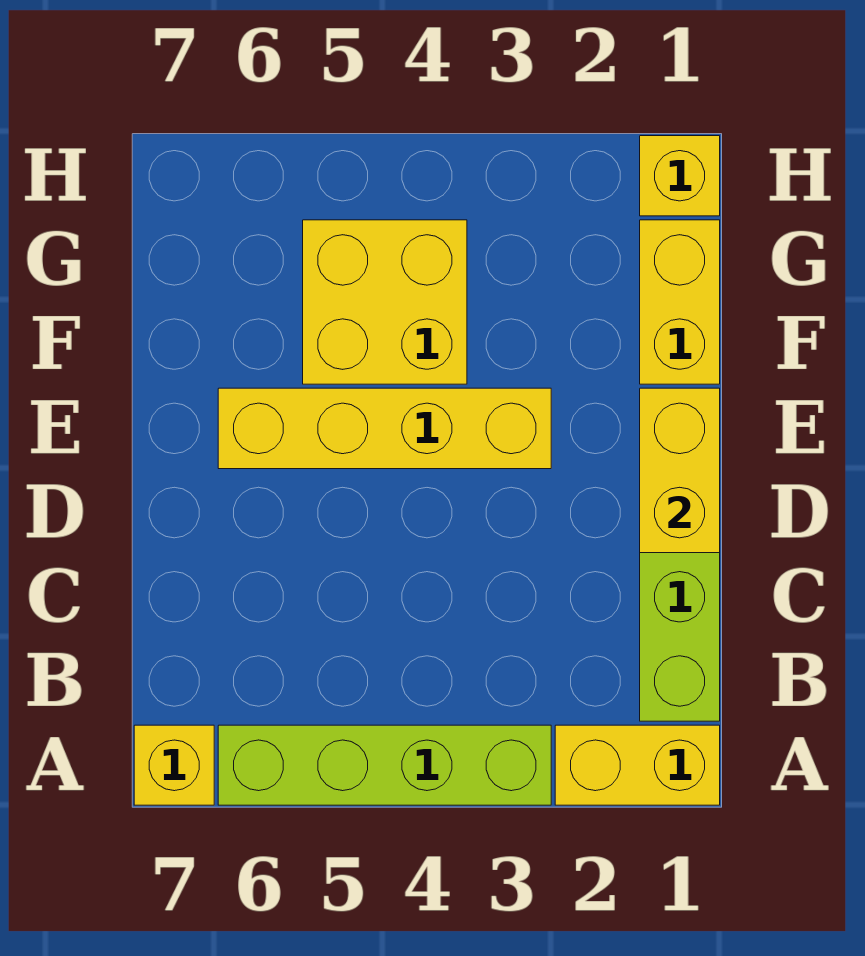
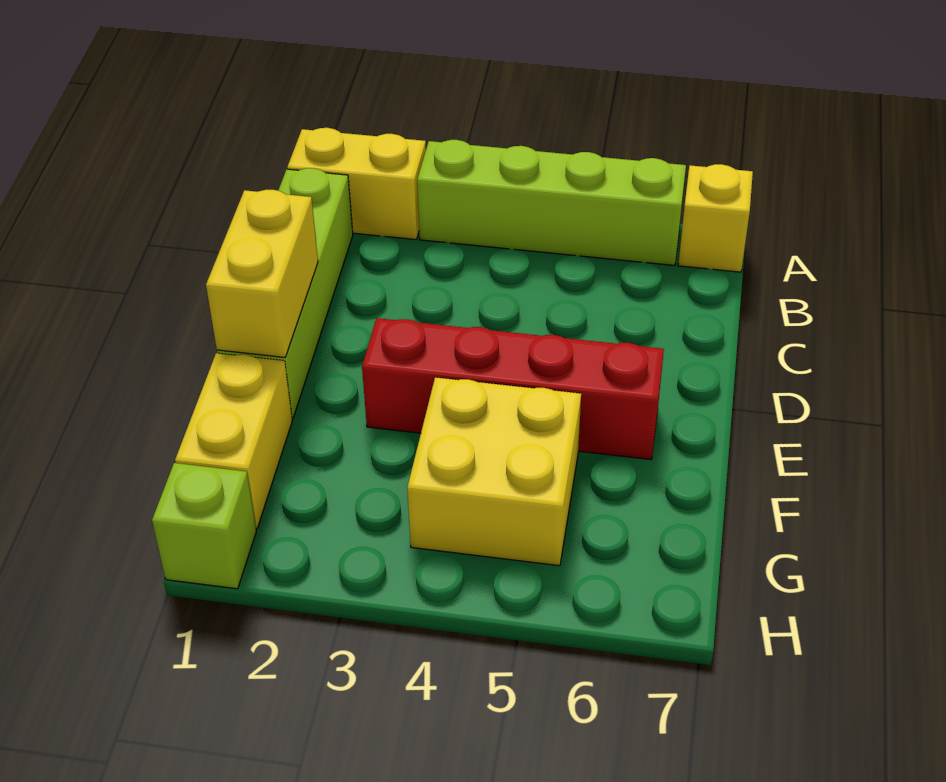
yellow brick E3:E6 level 1 -> red brick E3:E6 level 1
yellow brick H1 level 1 -> lime brick H1 level 1

